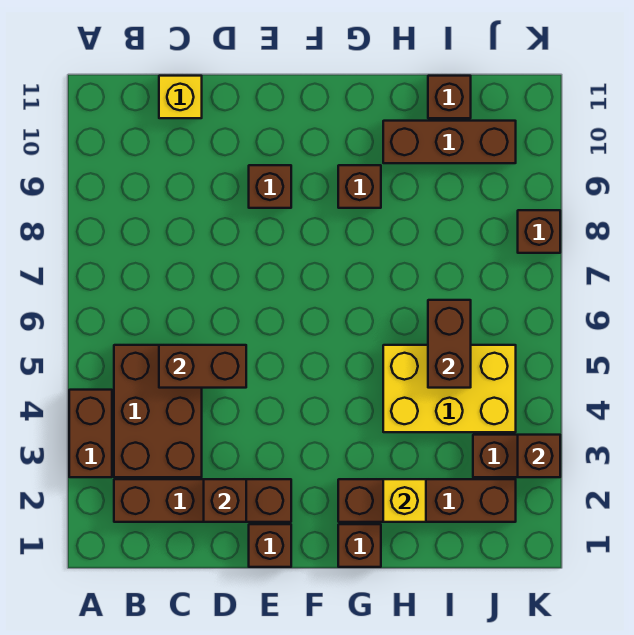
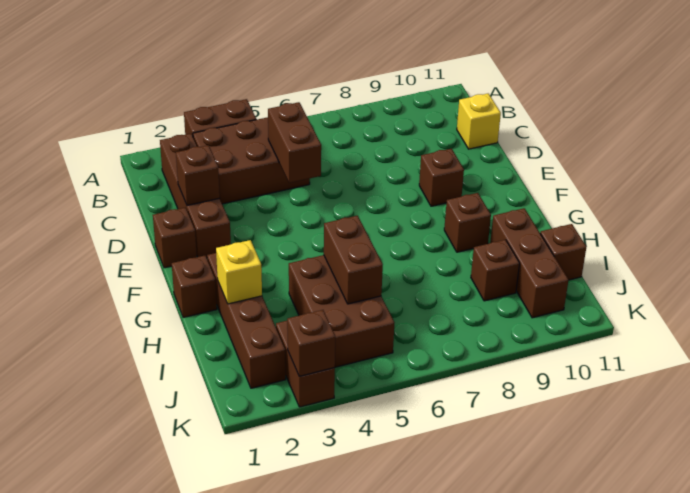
yellow brick H4:J5 level 1 -> brown brick H4:J5 level 1
brown brick I5:I6 level 2 -> brown brick H5:I5 level 2
brown brick K8 level 1 -> brown brick I9 level 1

